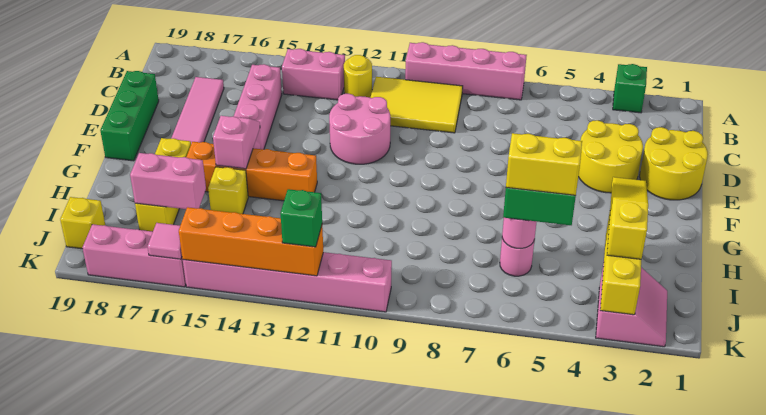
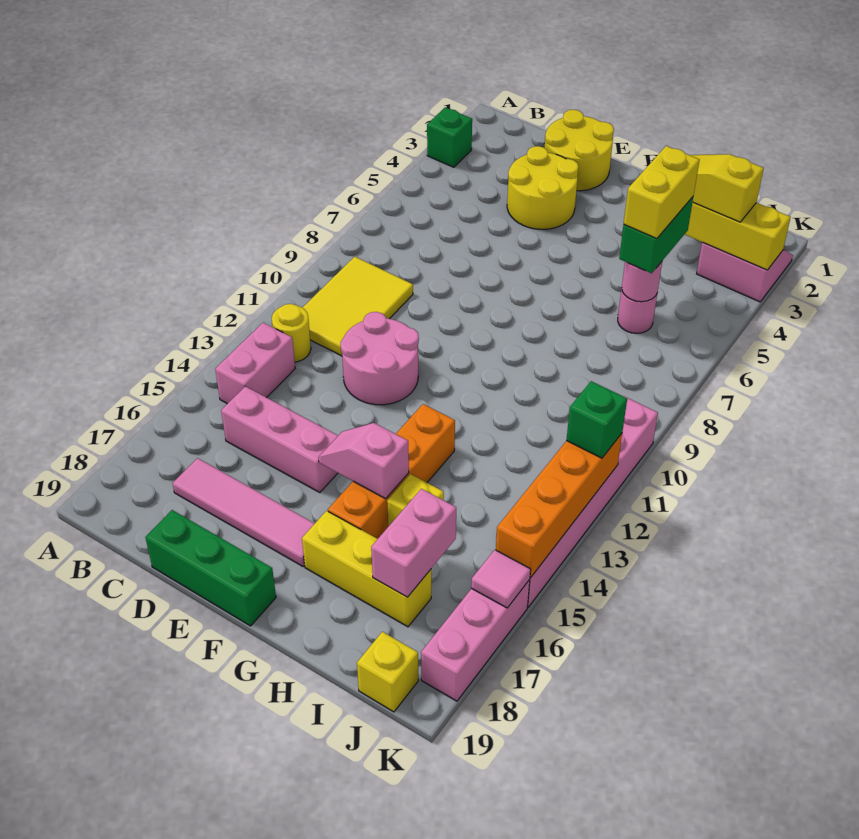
pink brick A7:A10 level 1 -> none

